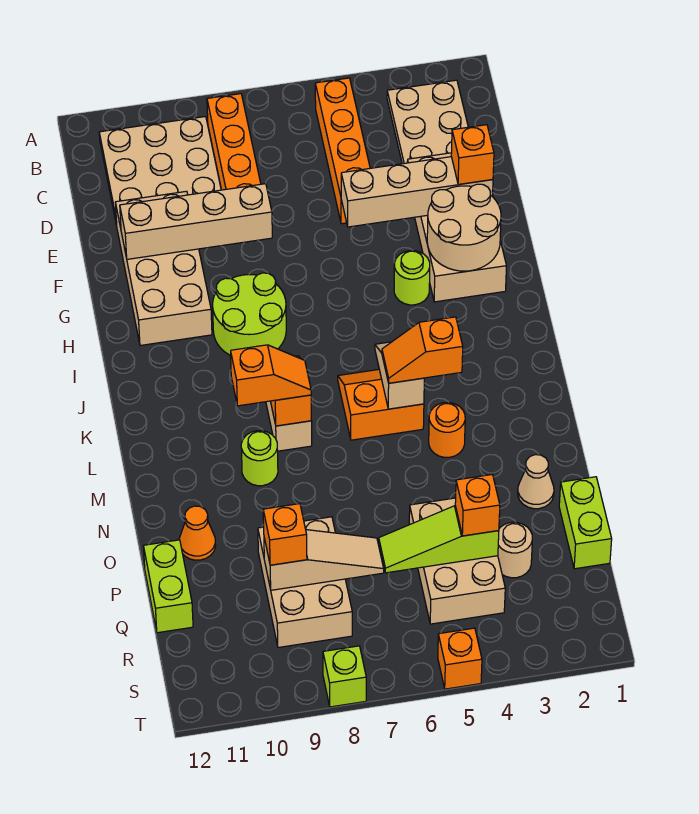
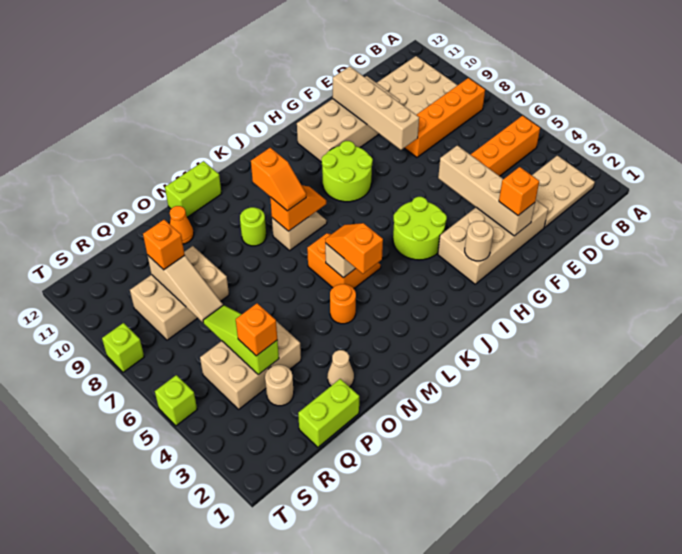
tan round brick G2:H3 level 2 -> tan round brick H2 level 2
lime round brick H4 level 1 -> lime round brick H4:I5 level 1
lime brick P12:Q12 level 1 -> lime brick M12:N12 level 1
orange brick T5 level 1 -> lime brick T5 level 1

